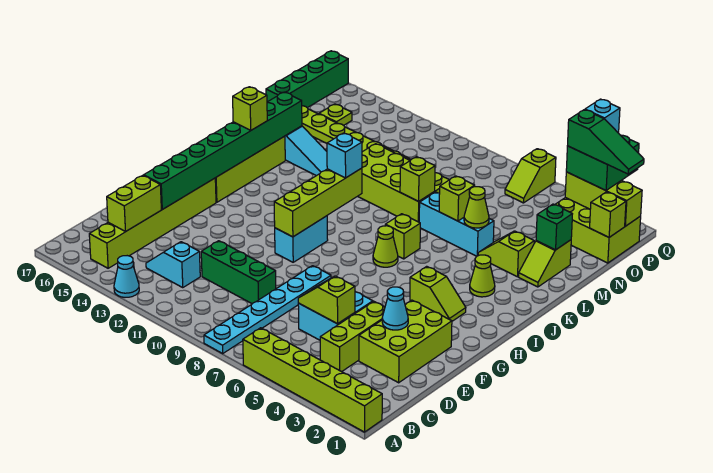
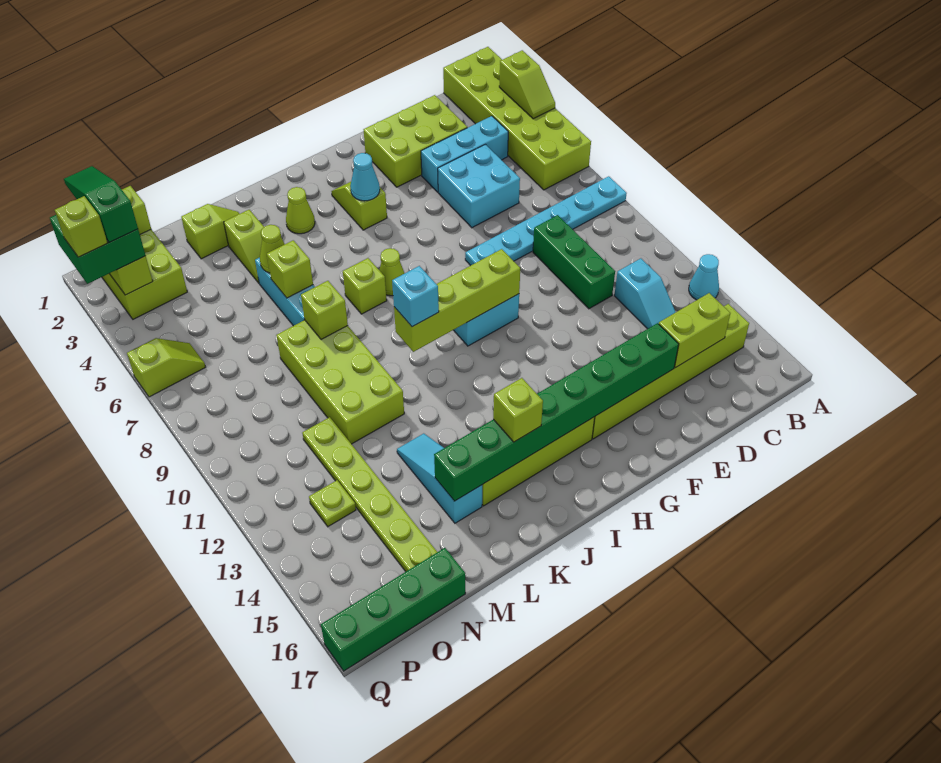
lime brick A1:A6 level 1 -> lime brick A1:B6 level 1
lime brick C4:E4 level 1 -> cyan brick C4:E4 level 1
lime slope D5:D6 level 2 top 5 -> lime slope A3:A4 level 2 top 3
cyan cone E3 level 2 -> cyan cone H4 level 2
green brick M2 level 2 -> none
lime plate O15 level 1 -> lime plate O13 level 1
cyan brick Q3 level 4 -> lime brick Q3 level 4

